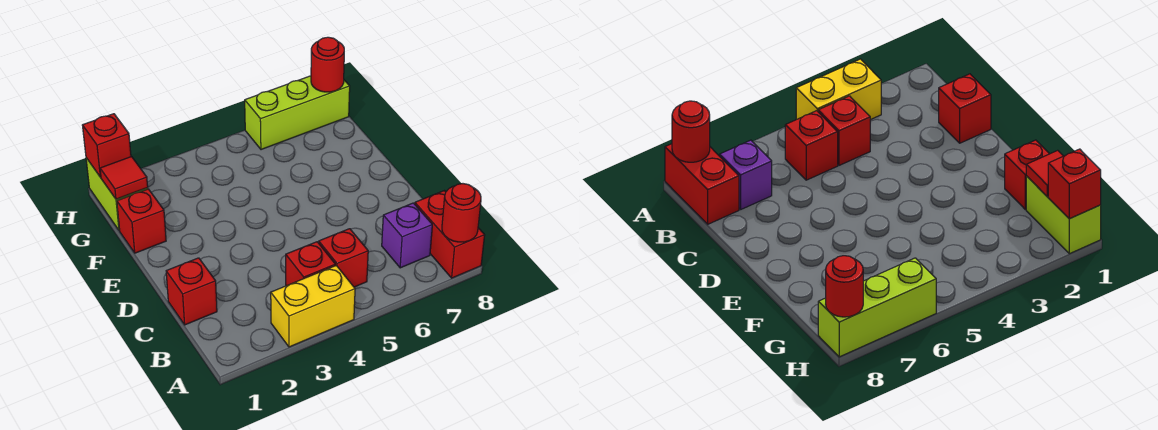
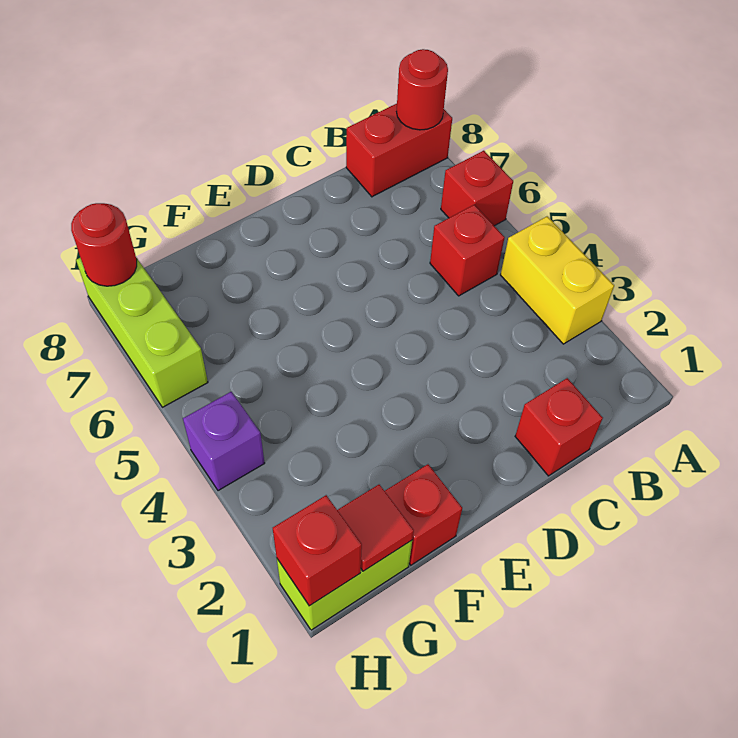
red brick B4 level 1 -> red brick A6 level 1
purple brick B7 level 1 -> purple brick H4 level 1

